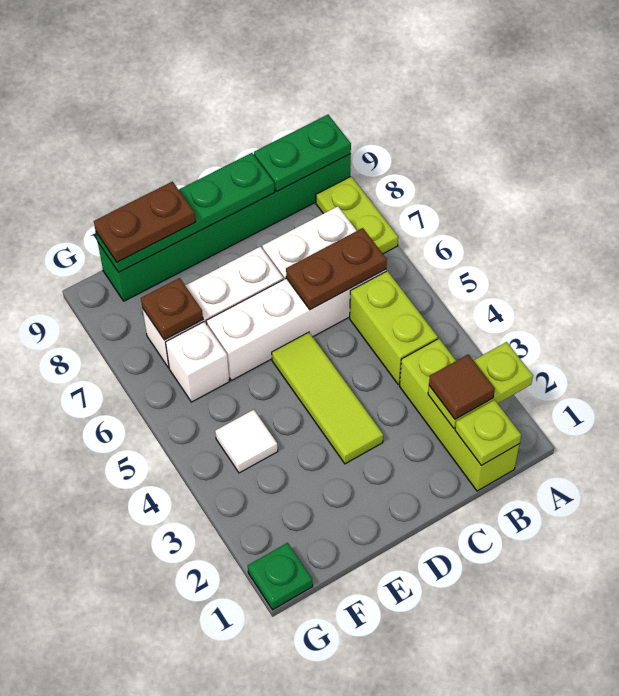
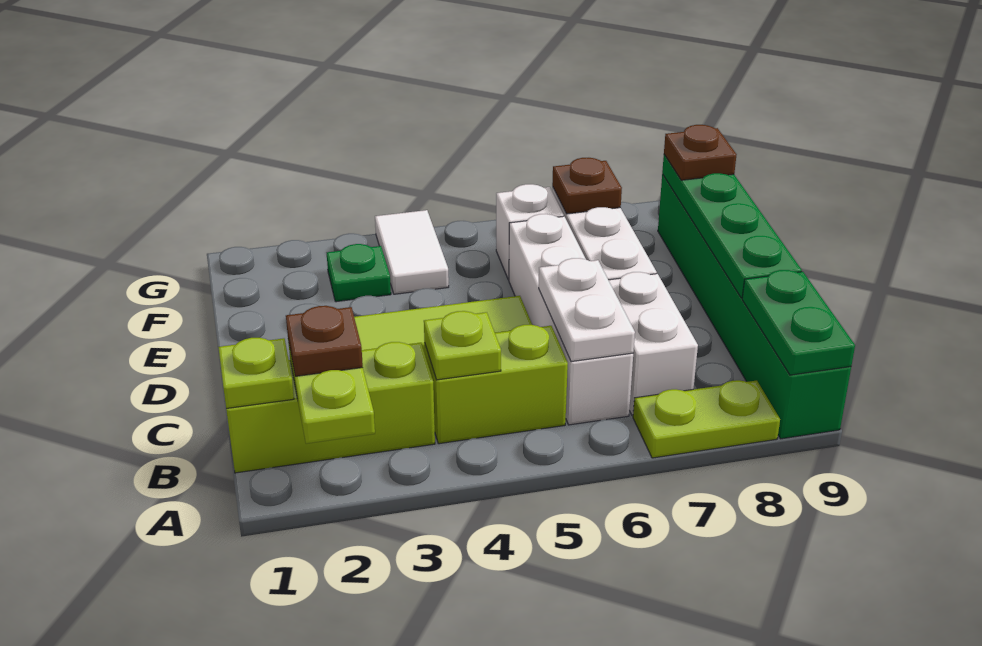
brown tile B2 level 3 -> brown plate B2 level 3
none -> lime plate B4 level 2
brown plate B6:C6 level 2 -> white plate B6:C6 level 2
brown plate E9:F9 level 3 -> brown plate F9 level 3
white tile F4 level 1 -> white tile F4:G4 level 1
green plate G1 level 1 -> green plate F3 level 1

